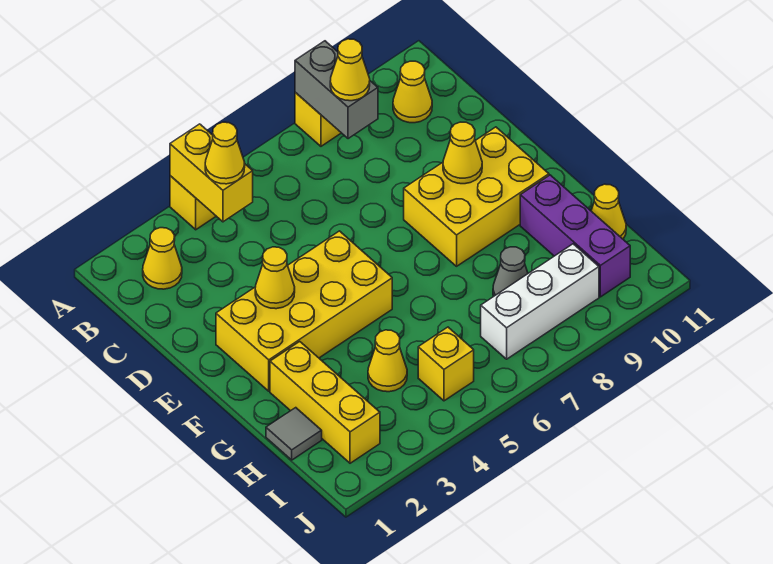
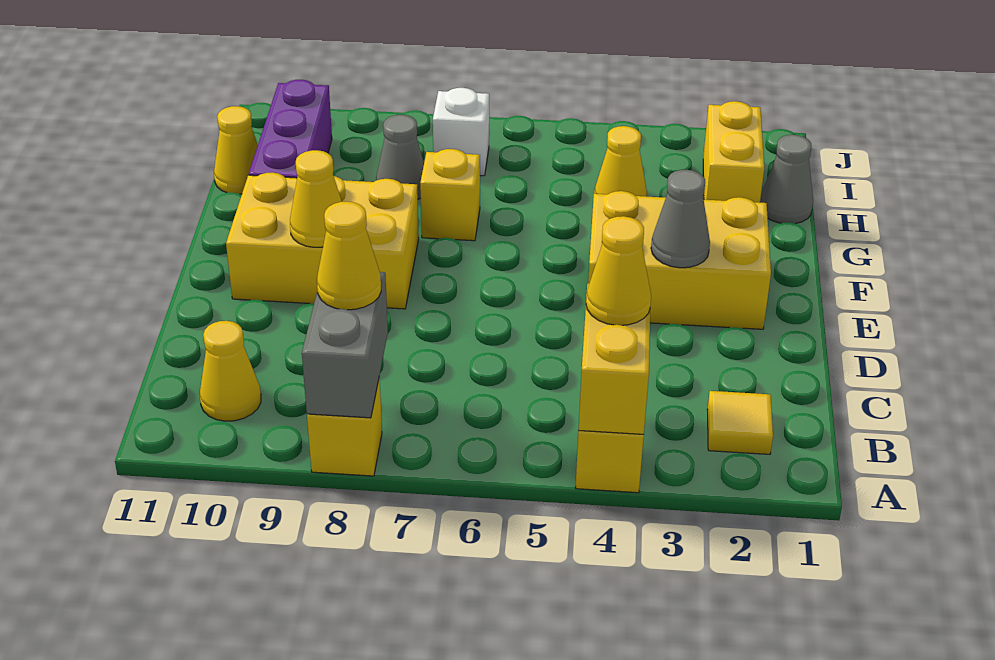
yellow cone B2 level 1 -> yellow tile B2 level 1
yellow brick E2:F5 level 1 -> yellow brick E2:F4 level 1
yellow cone E3 level 2 -> grey cone E3 level 2
yellow brick G2:I2 level 1 -> yellow brick H2:I2 level 1
grey tile H1 level 1 -> grey cone H1 level 1
yellow brick I5 level 1 -> yellow brick G7 level 1
white brick I7:I9 level 1 -> white brick I7 level 1

